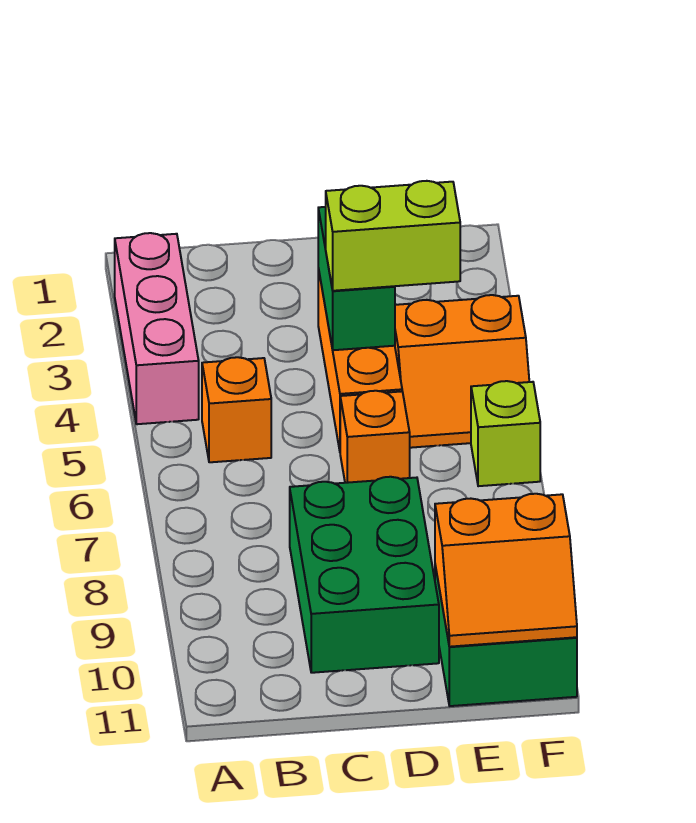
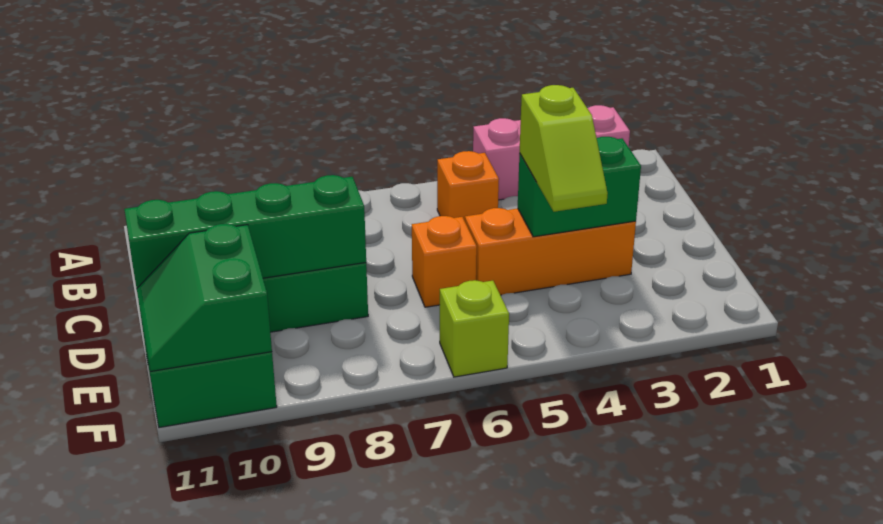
lime brick D4:E4 level 3 -> lime slope D4:E4 level 3 top D
none -> green brick D8:D11 level 2
orange slope E4:F5 level 1 top 4 -> none
orange slope E10:F11 level 2 top 10 -> green slope E10:F11 level 2 top 10

